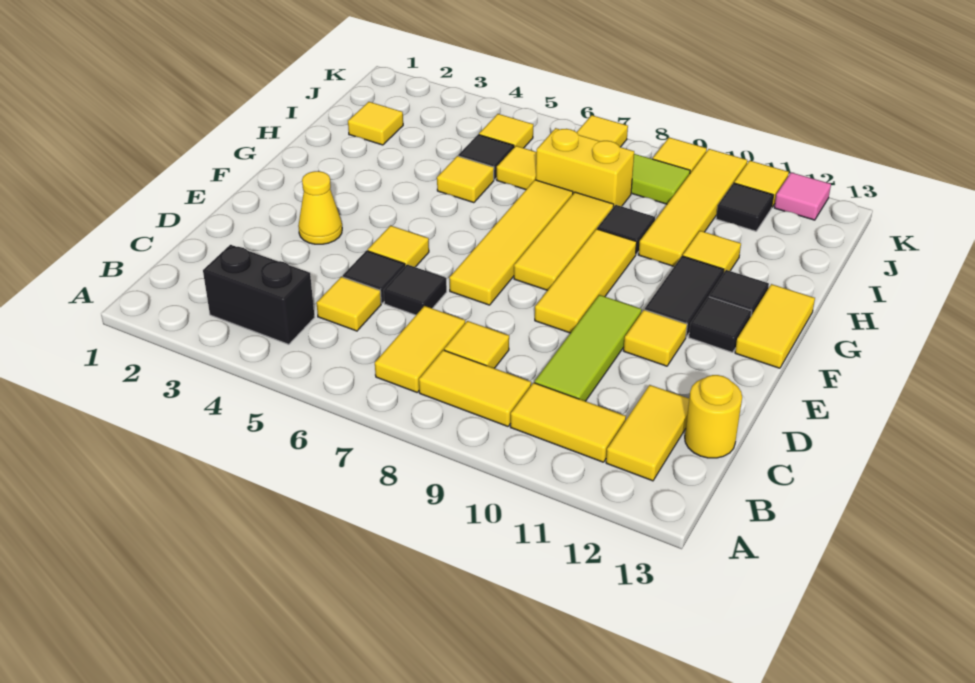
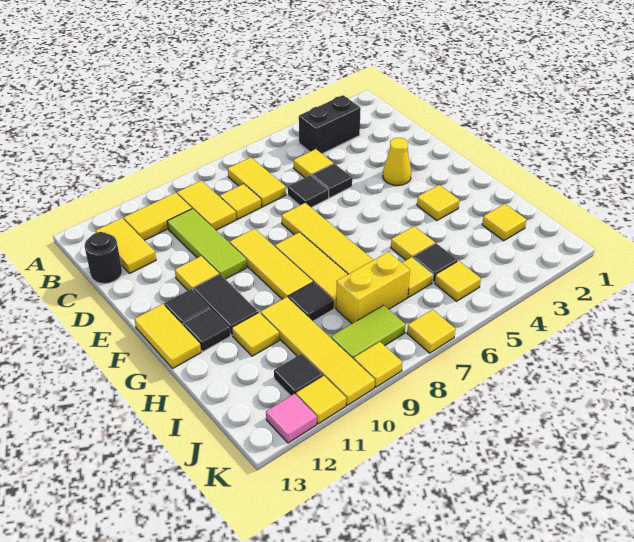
yellow tile B8:B9 level 1 -> yellow tile B9:C9 level 1
yellow round brick C13 level 1 -> black round brick C13 level 1
yellow tile E5 level 1 -> yellow tile G3 level 1

